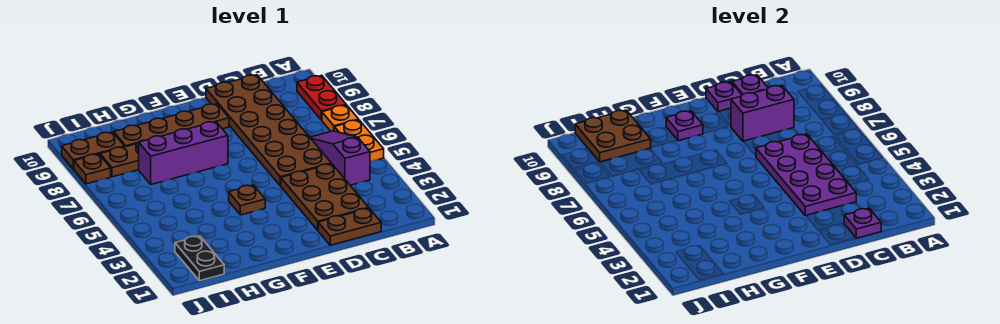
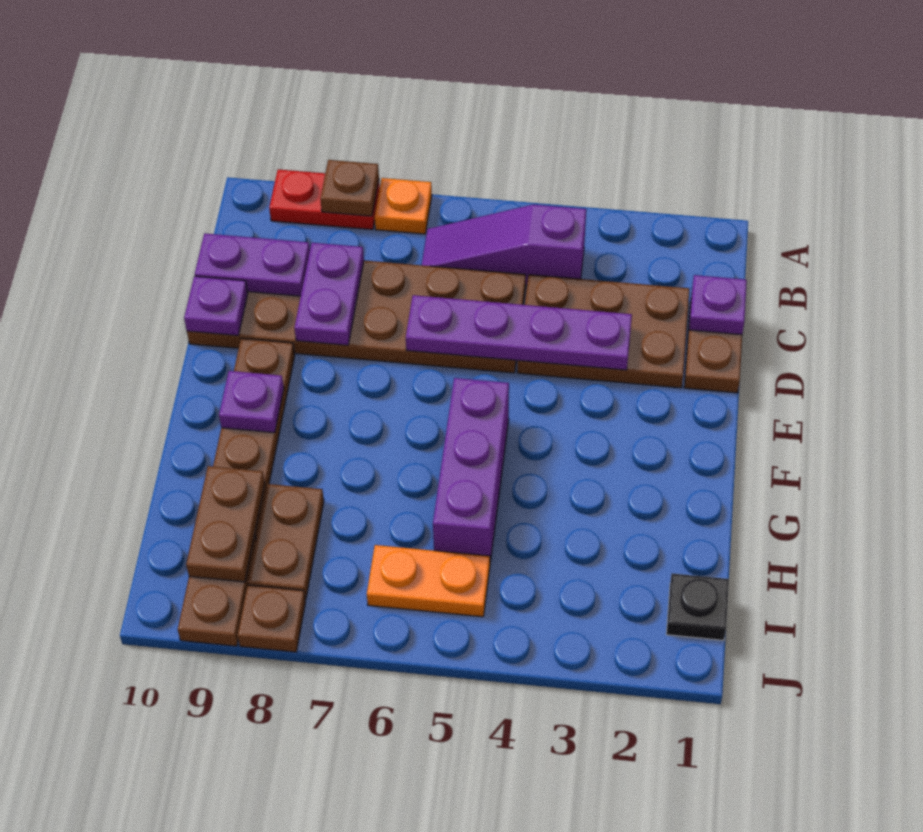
orange plate A5:A6 level 1 -> orange plate I5:I6 level 1
purple plate C3:D6 level 2 -> purple plate D3:D6 level 2
purple brick C8:D8 level 2 -> purple plate C8:D8 level 2
brown plate F4 level 1 -> brown plate A8 level 2
purple brick F7:H7 level 1 -> purple brick F5:H5 level 1
brown plate H9:I10 level 2 -> brown plate H9:I9 level 2
black plate I1:I2 level 1 -> black plate I1 level 1

